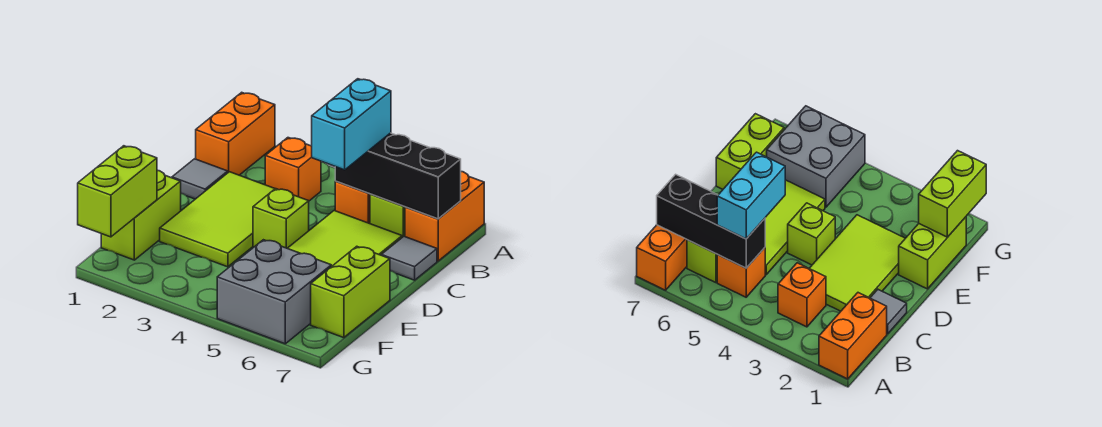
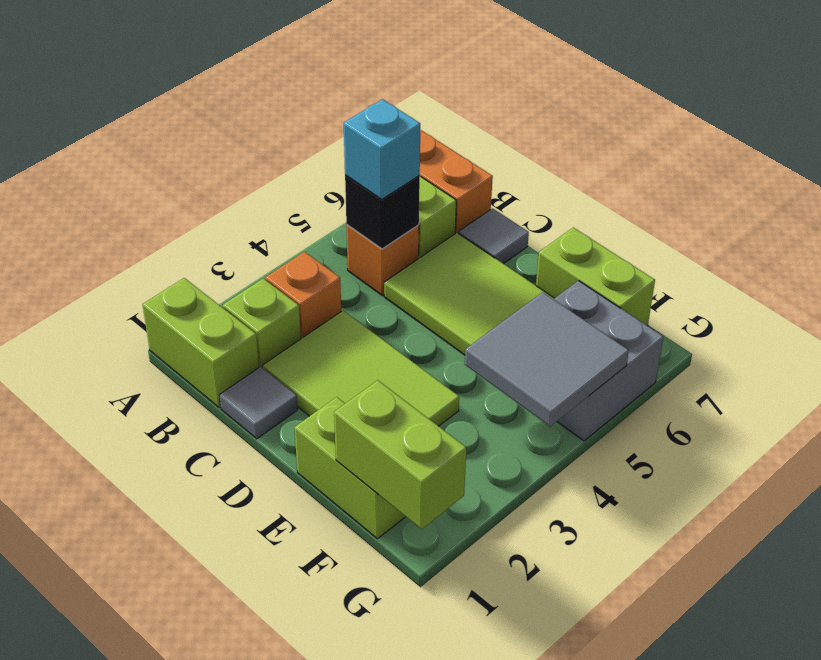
orange brick A1:B1 level 1 -> lime brick A1:B1 level 1
black brick B5:B7 level 2 -> black brick B5 level 2
cyan brick B5:C5 level 3 -> cyan brick B5 level 3
lime brick D4 level 1 -> lime brick B2 level 1
none -> grey tile F4:G5 level 2

